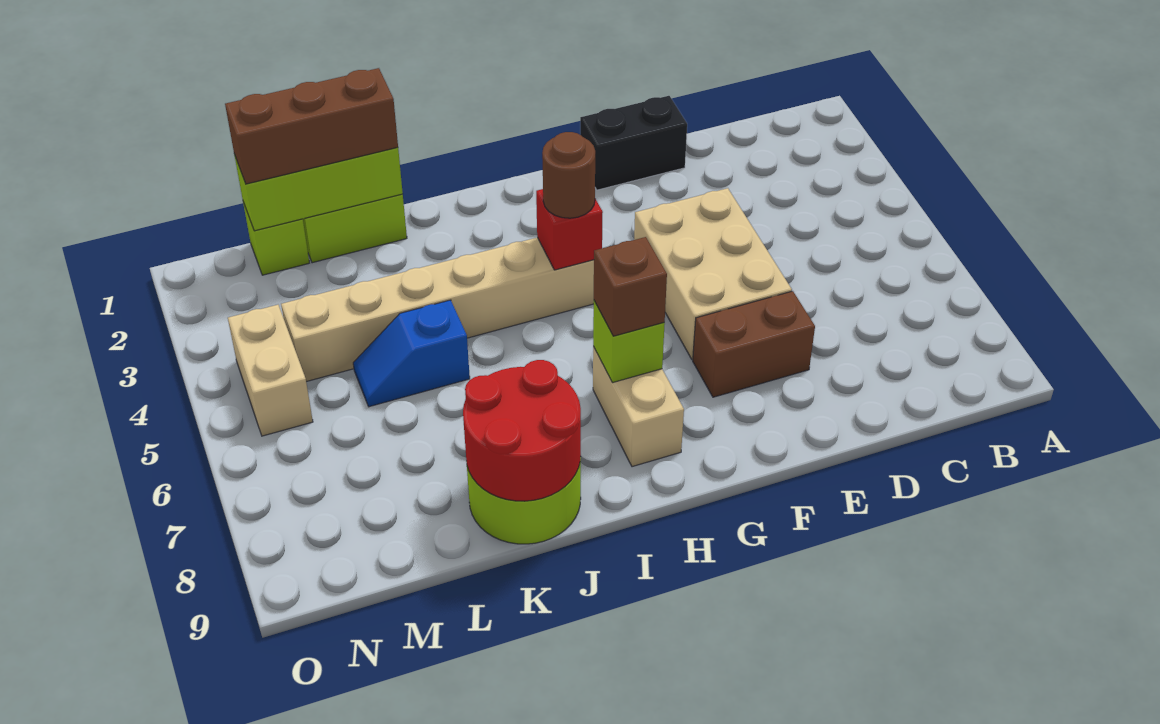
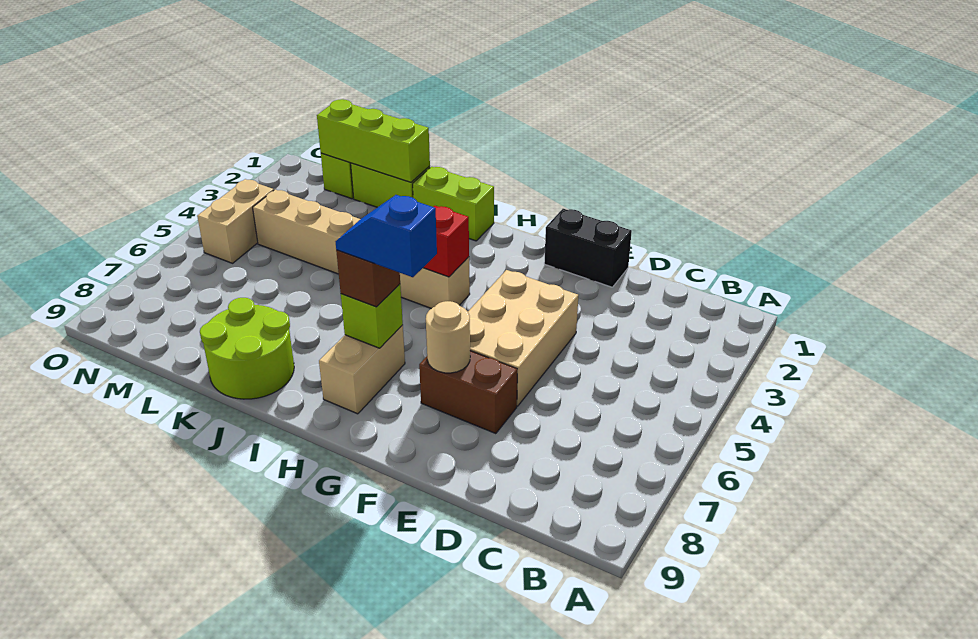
none -> tan round brick F7 level 2
brown round brick H4 level 3 -> none
none -> lime brick I1:J1 level 1
red round brick J8:K9 level 2 -> none
brown brick K1:M1 level 3 -> none
blue slope K5:L5 level 1 top K -> blue slope G7:H7 level 4 top G

